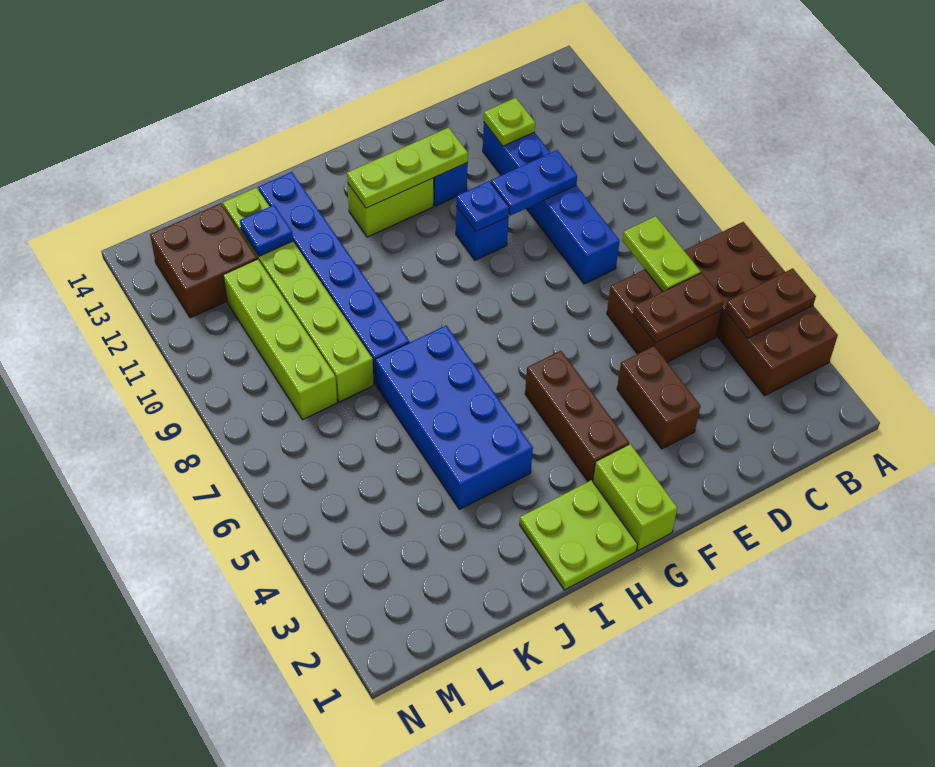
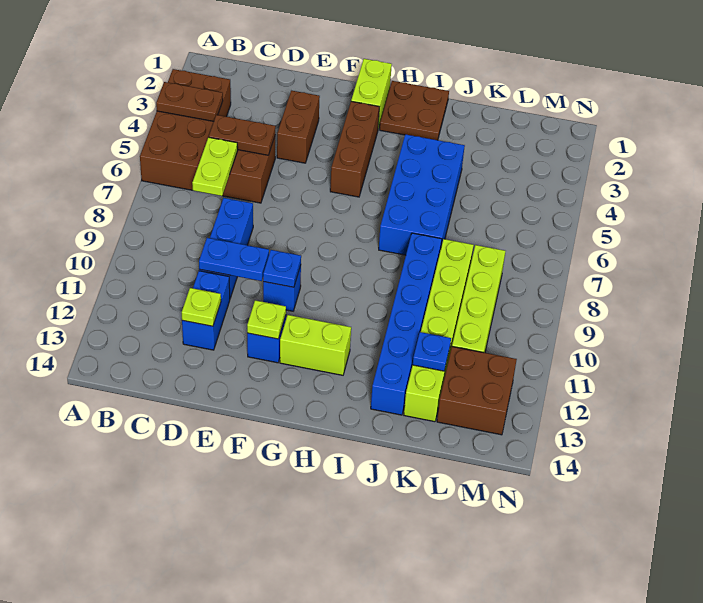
lime plate F12:H12 level 2 -> lime plate F12 level 2
lime plate H1:I2 level 1 -> brown plate H1:I2 level 1

